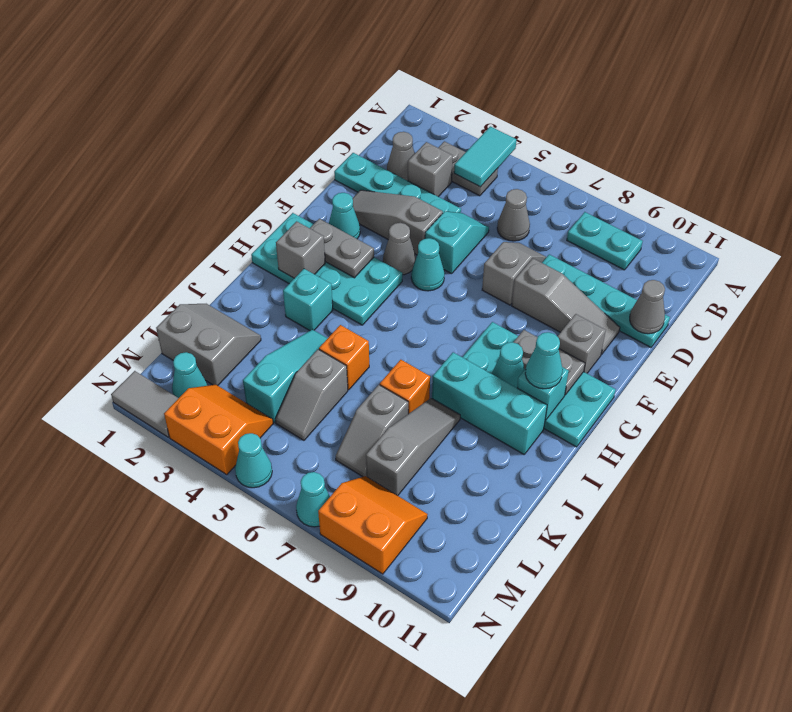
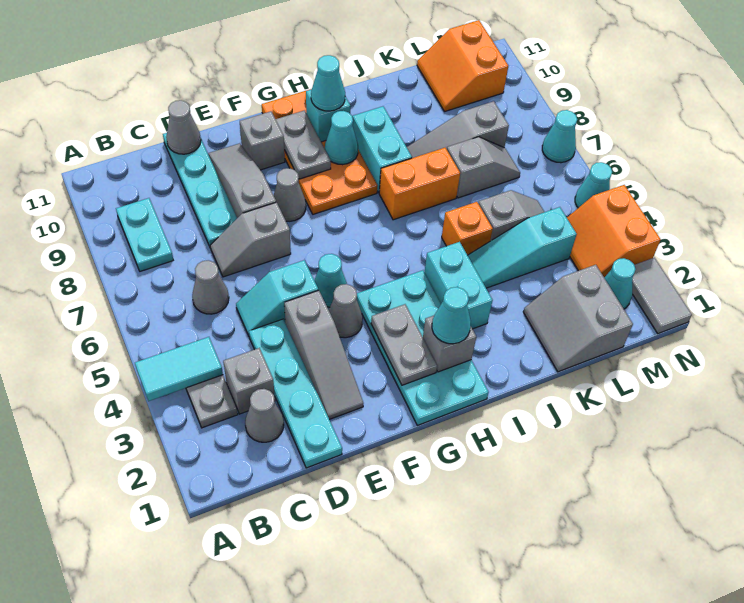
cyan cone F2 level 1 -> cyan cone H2 level 3
none -> grey cone F8 level 1
cyan plate G8:H11 level 1 -> orange plate G8:H11 level 1
cyan brick I3 level 1 -> cyan brick I3:I4 level 1
cyan brick I8:I10 level 1 -> cyan brick I8:I9 level 1
orange brick J7 level 1 -> orange brick I7:J7 level 1
orange slope M8:N9 level 1 top N -> orange slope L10:M11 level 1 top M

